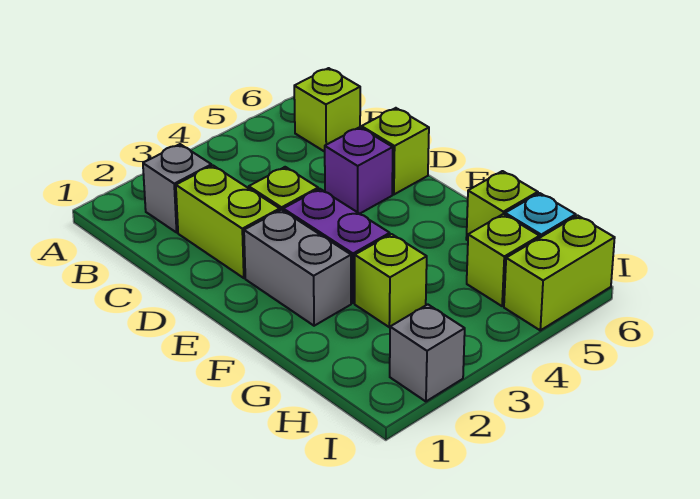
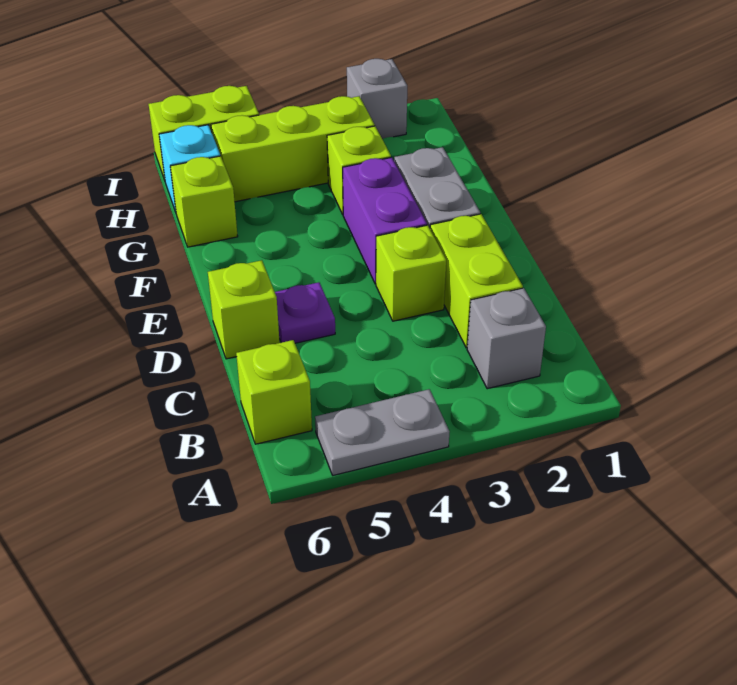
none -> grey plate A4:A5 level 1
purple brick D5 level 1 -> purple plate D5 level 1
lime brick H5 level 1 -> lime brick H3:H5 level 1

